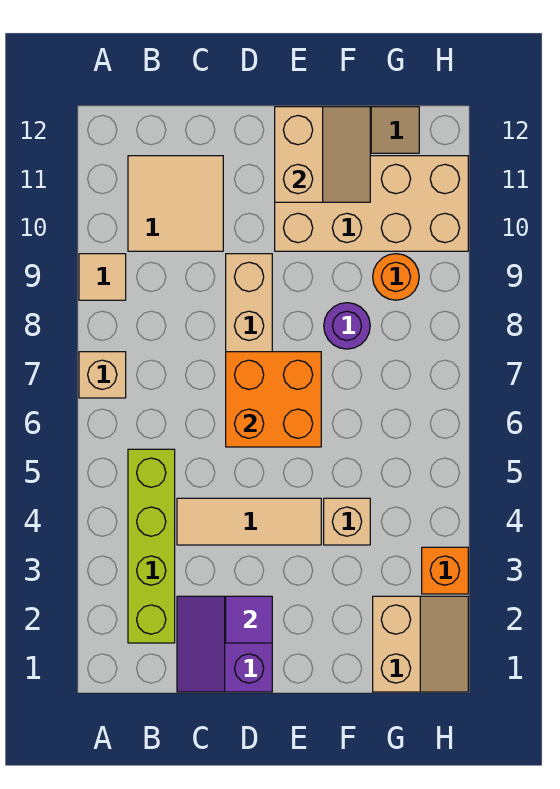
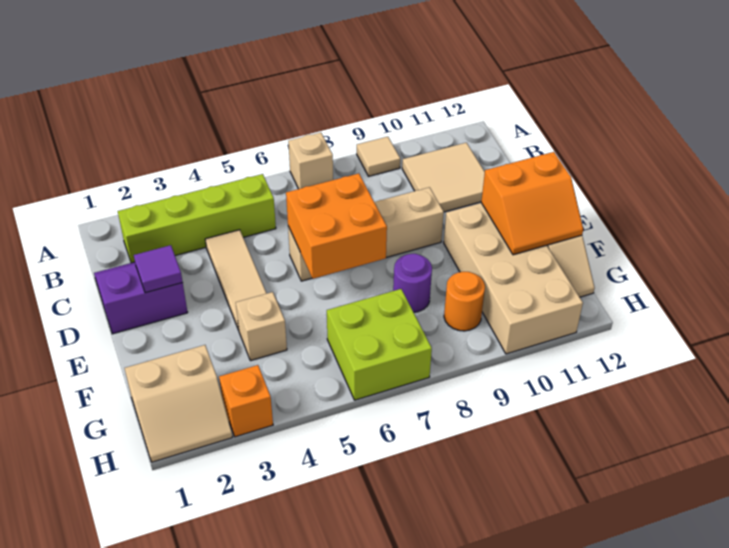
tan slope E11:F12 level 2 top E -> orange slope E11:F12 level 2 top E
none -> lime brick G6:H7 level 1

